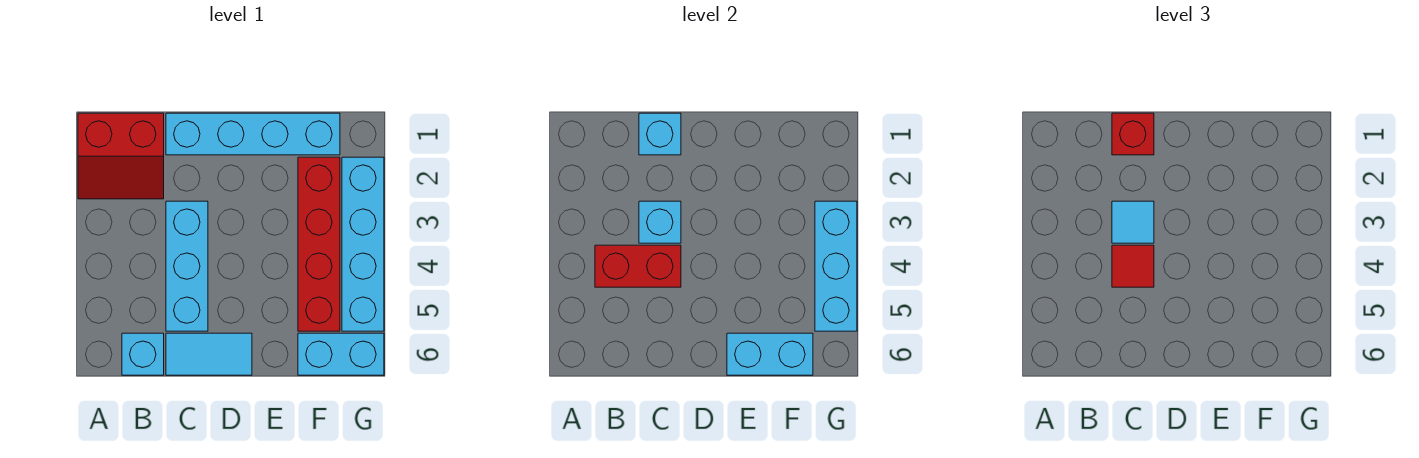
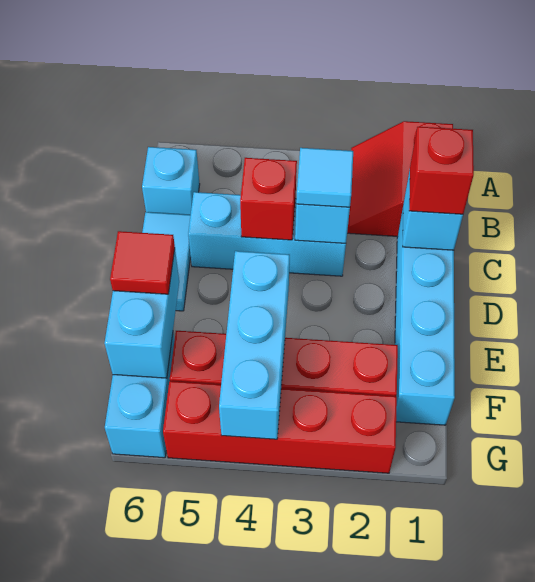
red brick B4:C4 level 2 -> red brick C4 level 2
red tile C4 level 3 -> red tile E6 level 3
cyan brick G2:G5 level 1 -> red brick G2:G5 level 1
cyan brick G3:G5 level 2 -> cyan brick E4:G4 level 2

